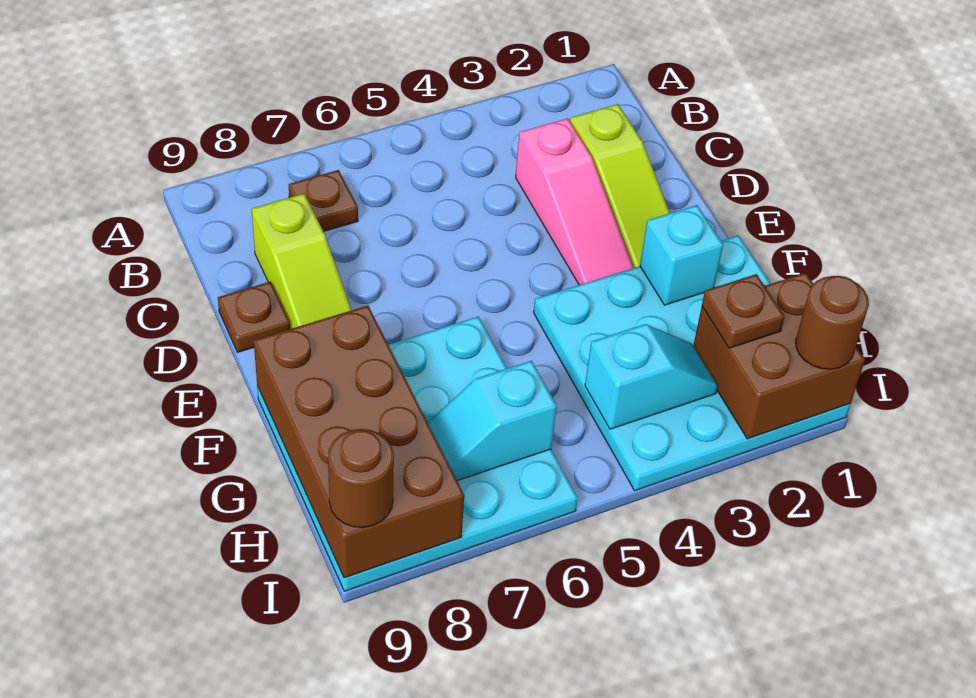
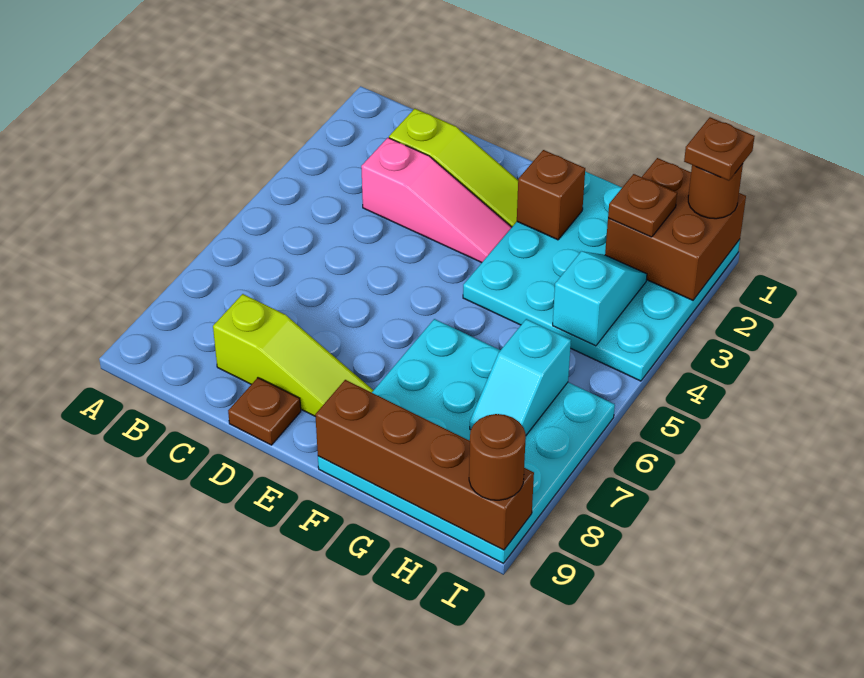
brown plate B7 level 1 -> brown plate I1 level 4
cyan brick F2 level 2 -> brown brick F2 level 2
brown brick F8:I9 level 2 -> brown brick F9:I9 level 2

